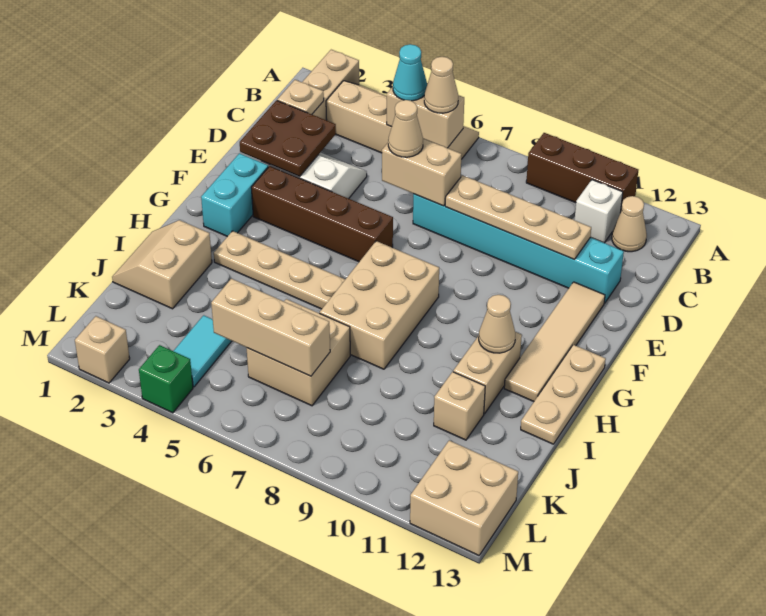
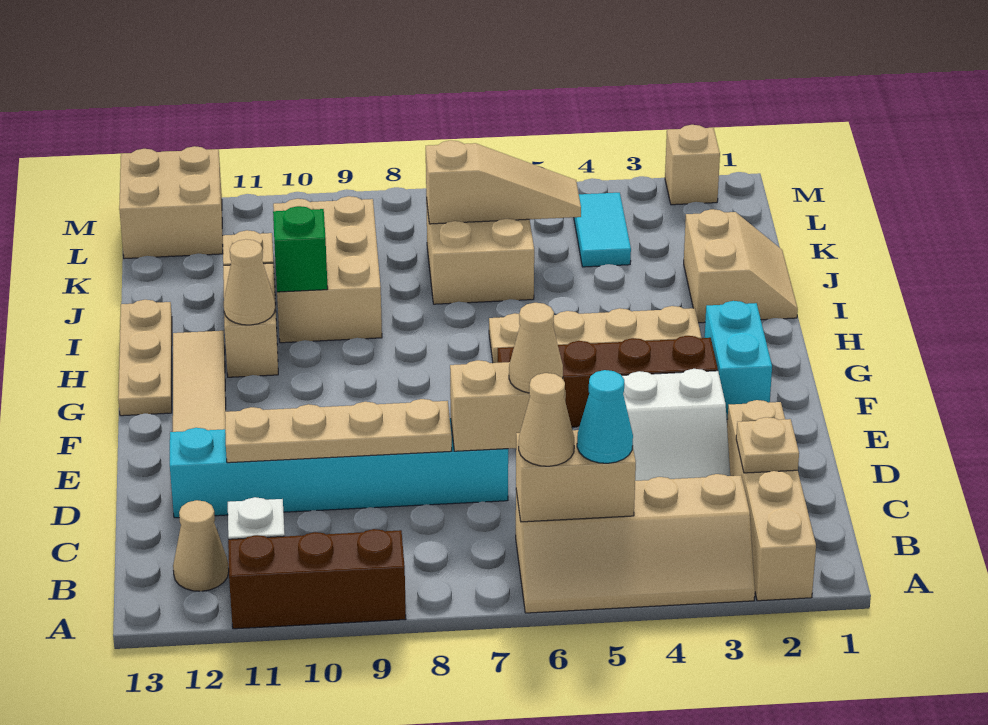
brown plate D2:E3 level 2 -> none
tan brick G7:I8 level 1 -> tan brick I9:K10 level 1
tan brick K5:K7 level 2 -> tan slope K5:K7 level 2 top 7
green brick M4 level 1 -> green brick I10 level 2

